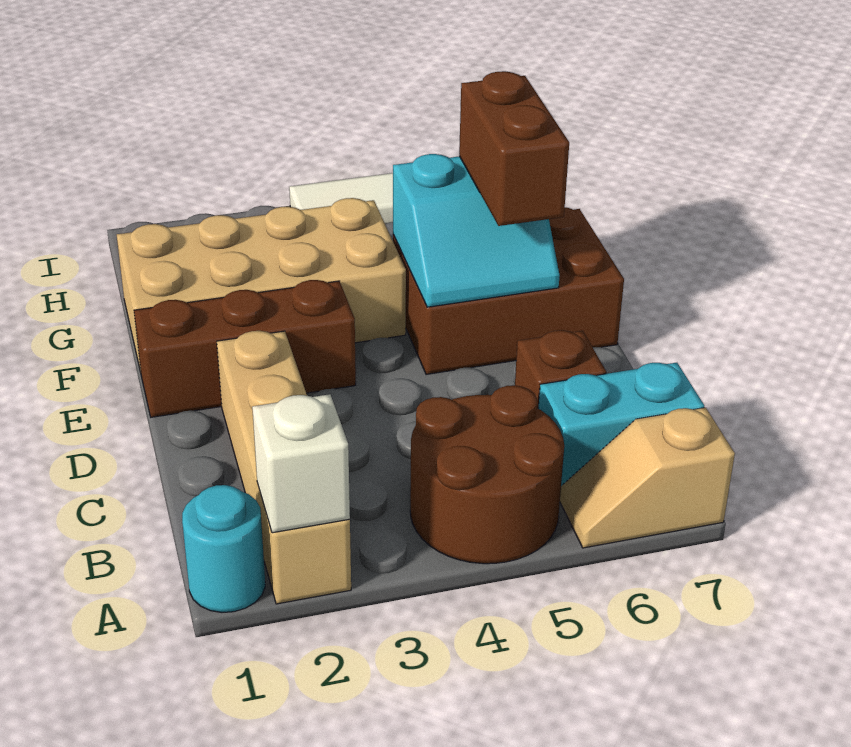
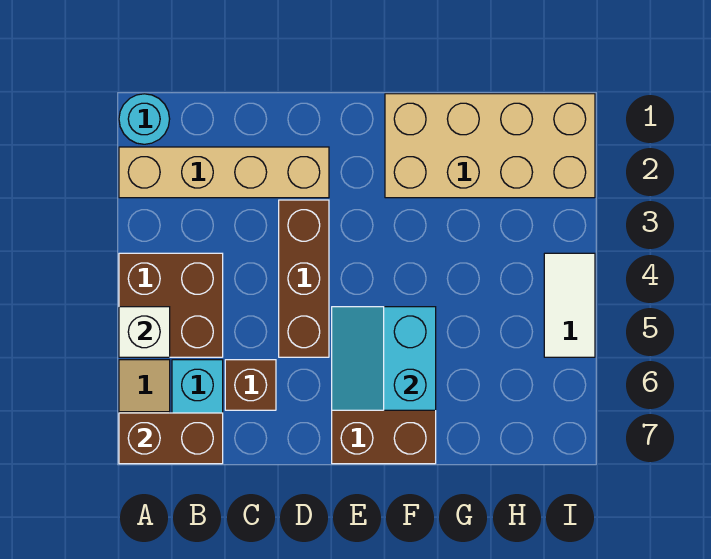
white brick A2 level 2 -> white brick A5 level 2
brown round brick A4:B5 level 1 -> brown brick A4:B5 level 1
brown brick E1:E3 level 1 -> brown brick D3:D5 level 1
brown brick E6:F6 level 3 -> brown brick A7:B7 level 2
tan brick F1:G4 level 1 -> tan brick F1:I2 level 1

